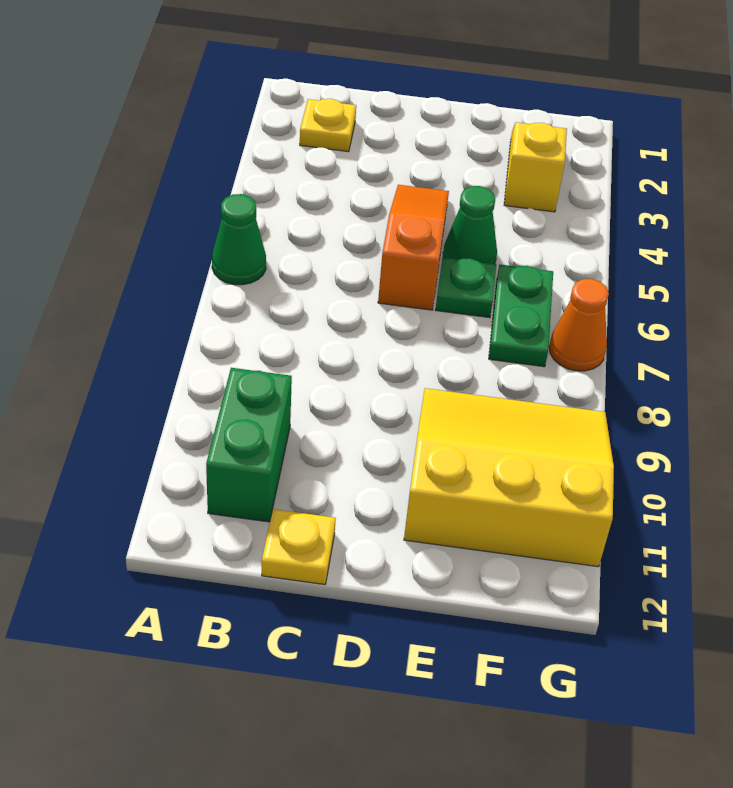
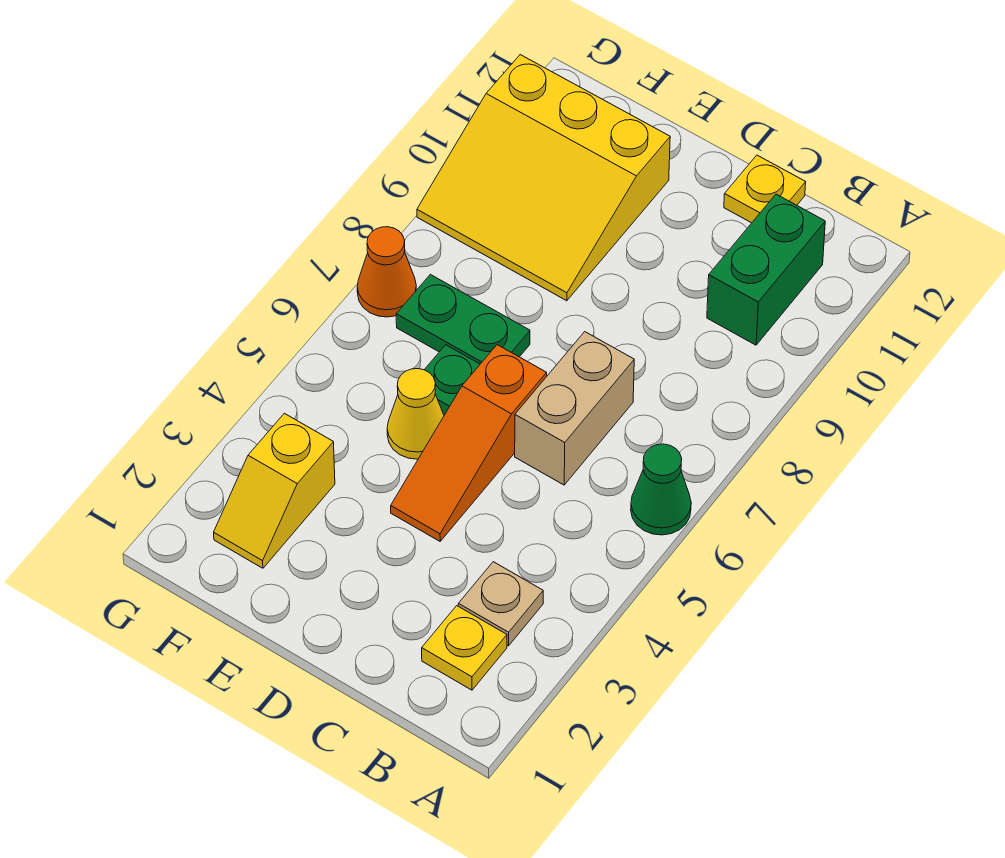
none -> tan plate B3 level 1
none -> tan brick C6:C7 level 1
green cone E5 level 1 -> yellow cone E5 level 1
green plate F6:F7 level 1 -> green plate E7:F7 level 1

